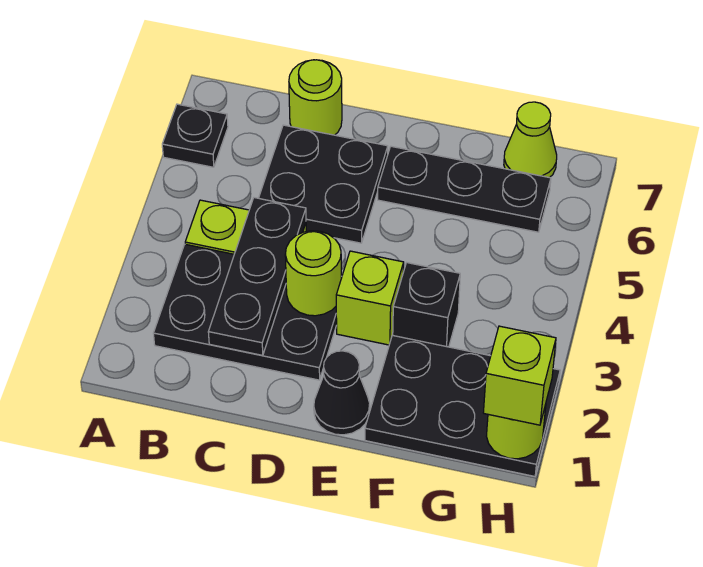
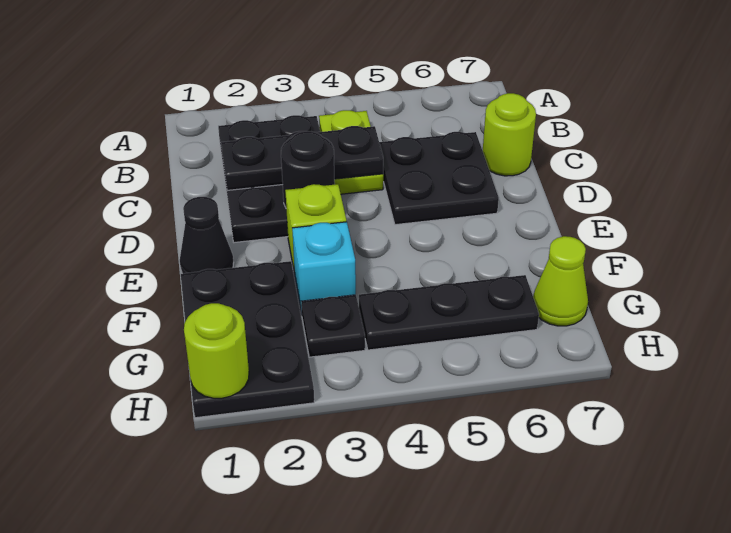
black plate A6 level 1 -> black plate G3 level 1
lime round brick D3 level 2 -> black round brick D3 level 2
black plate E6:G6 level 1 -> black plate G4:G6 level 1
black brick F3 level 1 -> cyan brick F3 level 1
lime brick H1 level 3 -> none

